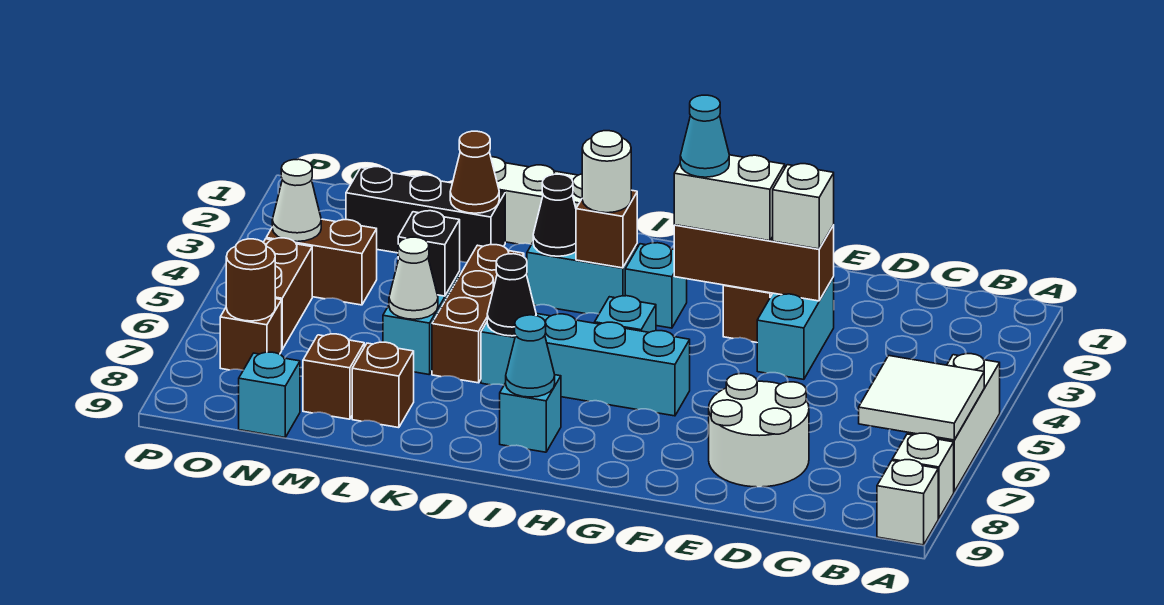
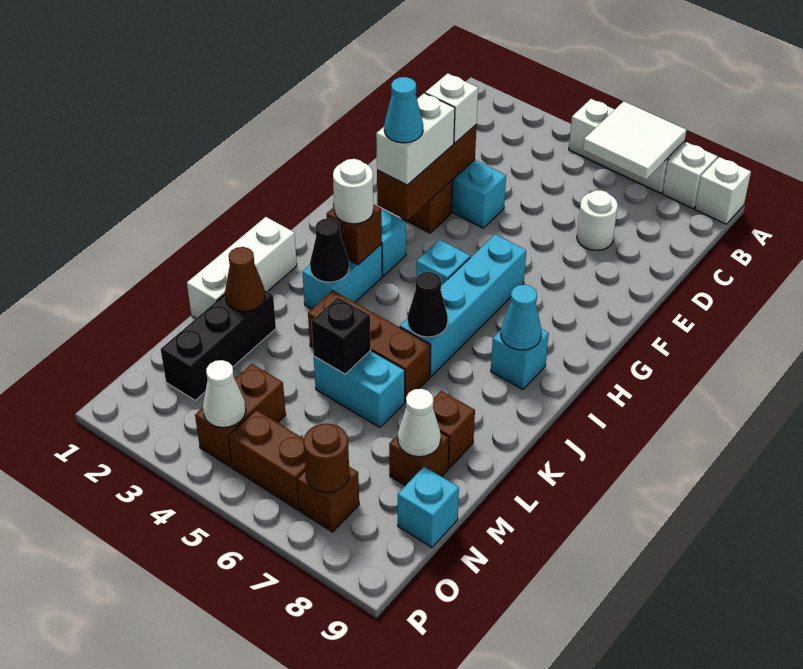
white round brick D7:E8 level 1 -> white round brick D7 level 1
white cone L6 level 2 -> white cone M8 level 2

